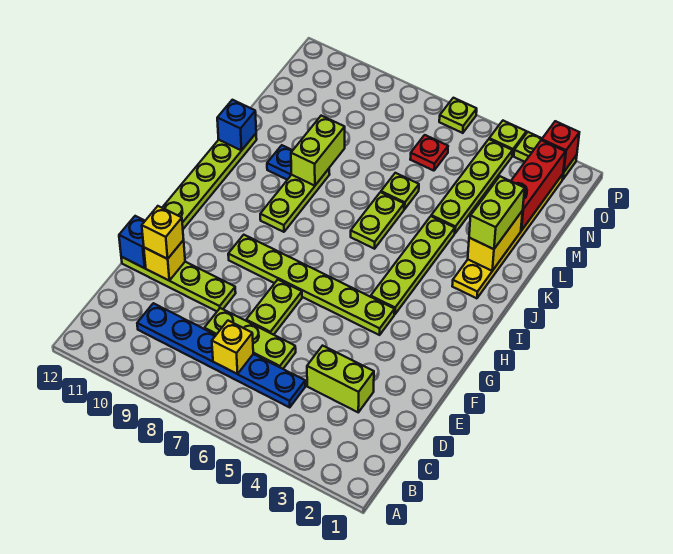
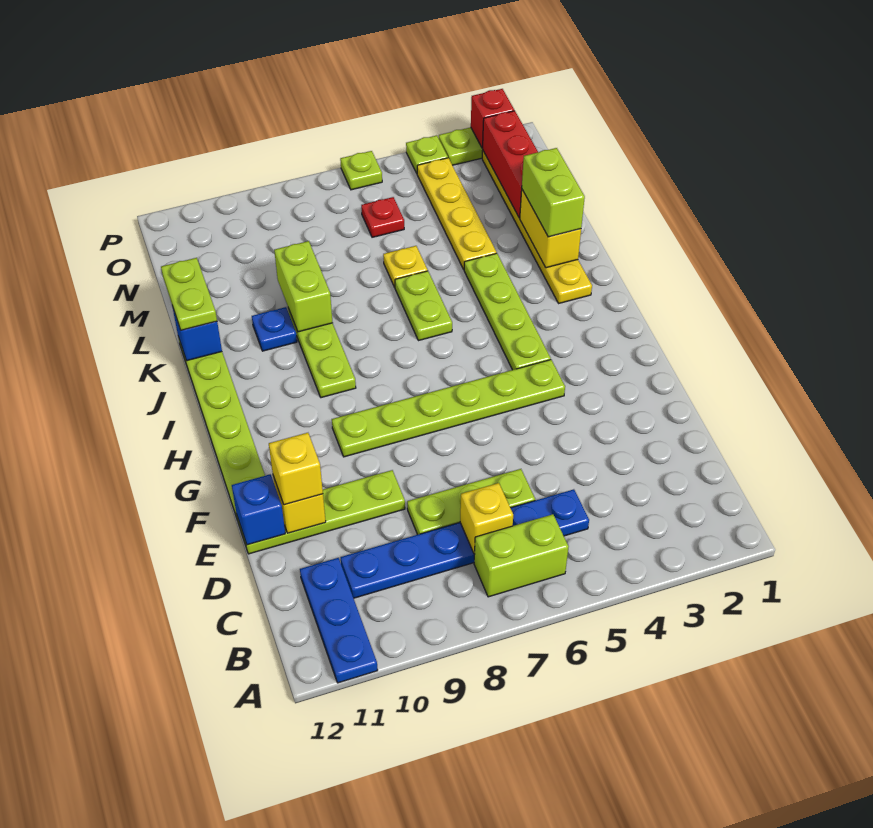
none -> blue plate A11:C11 level 1
lime brick D3:D4 level 1 -> lime brick B6:B7 level 1
lime plate E7:F7 level 1 -> lime plate K12:L12 level 3
lime plate L4:O4 level 1 -> yellow plate L4:O4 level 1
lime plate L6 level 1 -> yellow plate L6 level 1

